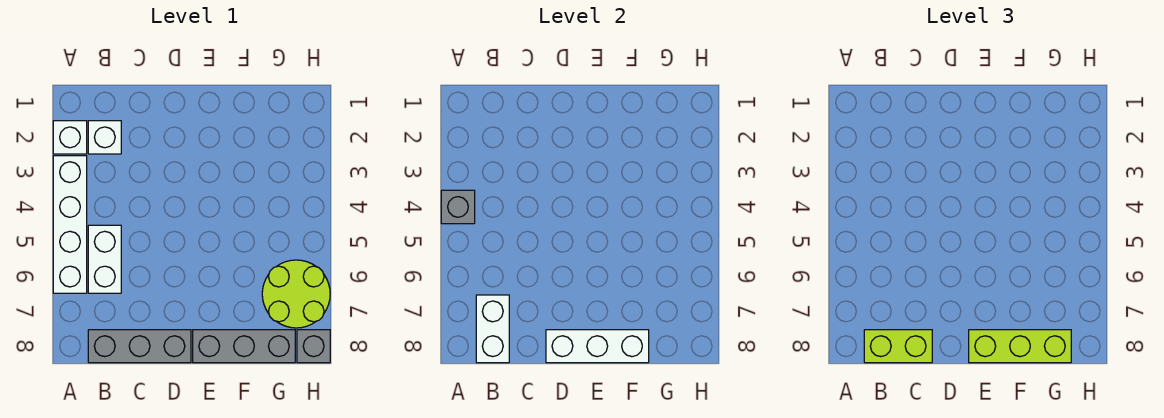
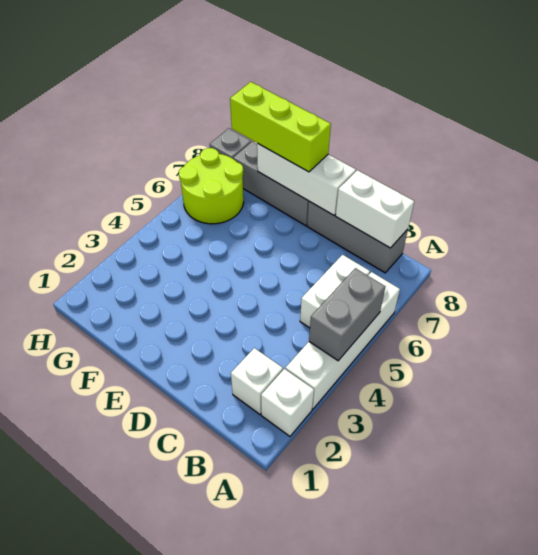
grey brick A4 level 2 -> grey brick A4:A5 level 2
white brick B7:B8 level 2 -> white brick B8:C8 level 2
lime brick B8:C8 level 3 -> none

